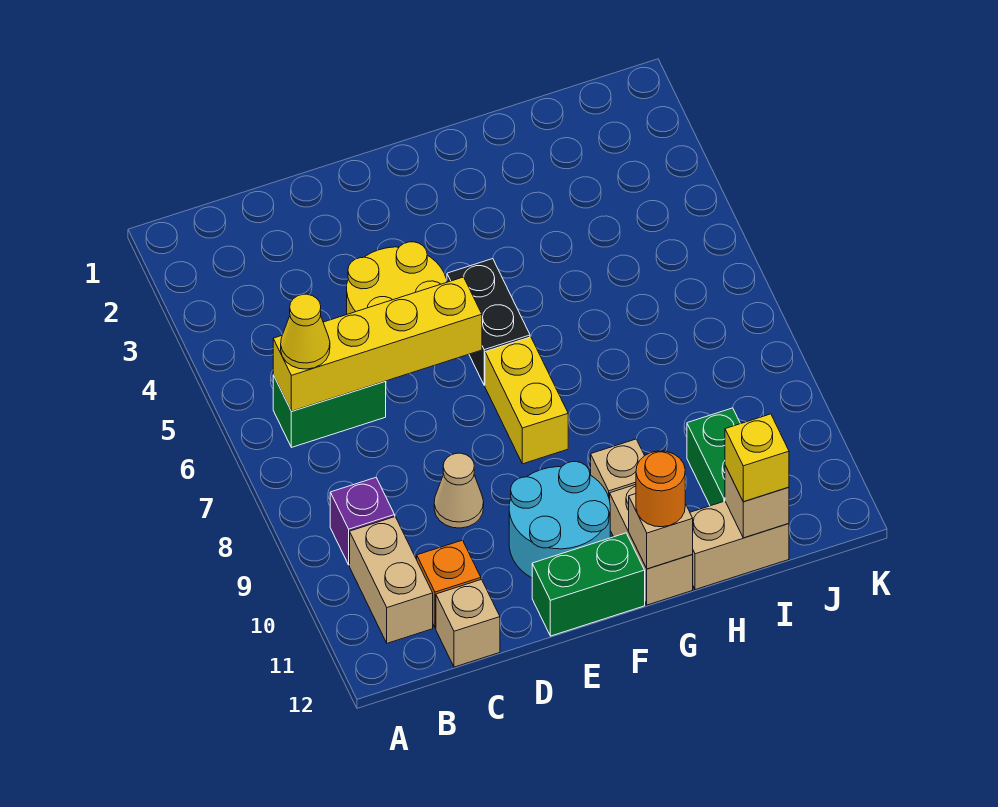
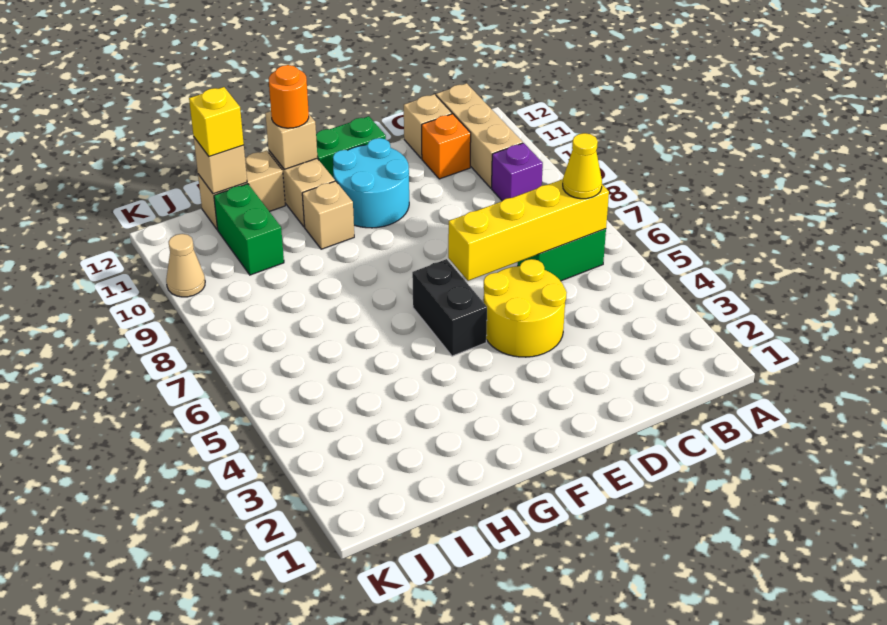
tan brick B10:B11 level 1 -> tan brick B10:B12 level 1
tan cone D9 level 1 -> tan cone K10 level 1
yellow brick F7:F8 level 1 -> none

